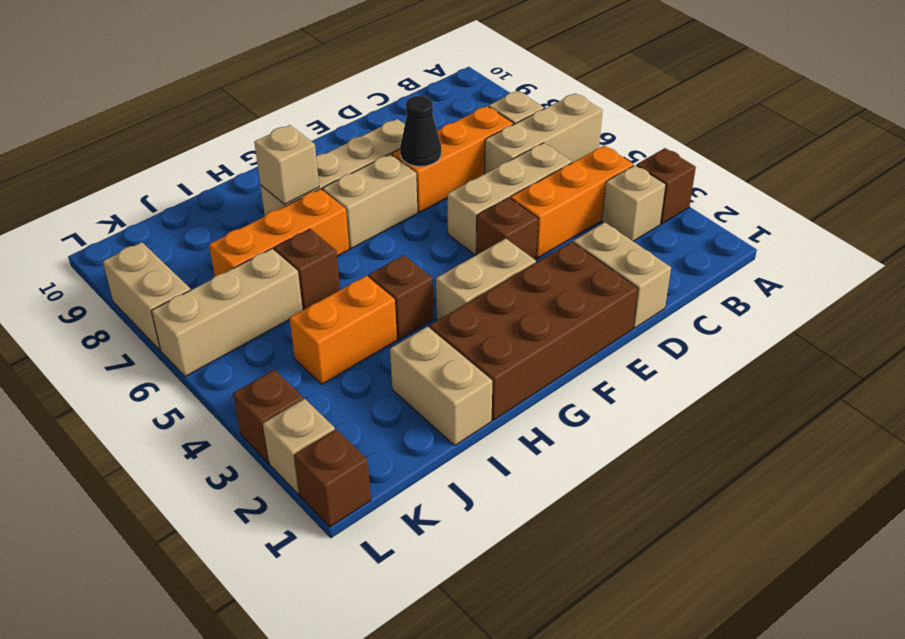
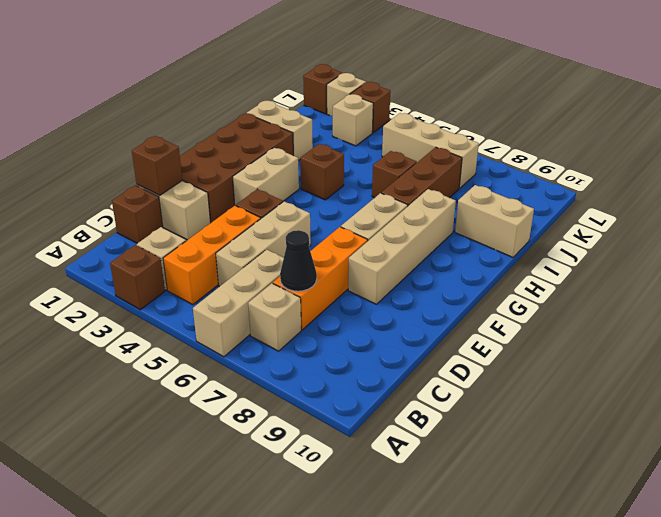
none -> brown brick C1 level 1
none -> brown brick D1 level 2
black cone E7 level 2 -> black cone C7 level 2
orange brick H7:J7 level 1 -> brown brick H7:J7 level 1
tan brick H8 level 2 -> tan brick K3 level 1
orange brick I4:J4 level 1 -> none
tan brick J6:L6 level 1 -> tan brick K5:K7 level 1
tan brick L7:L8 level 1 -> tan brick I9:I10 level 1

